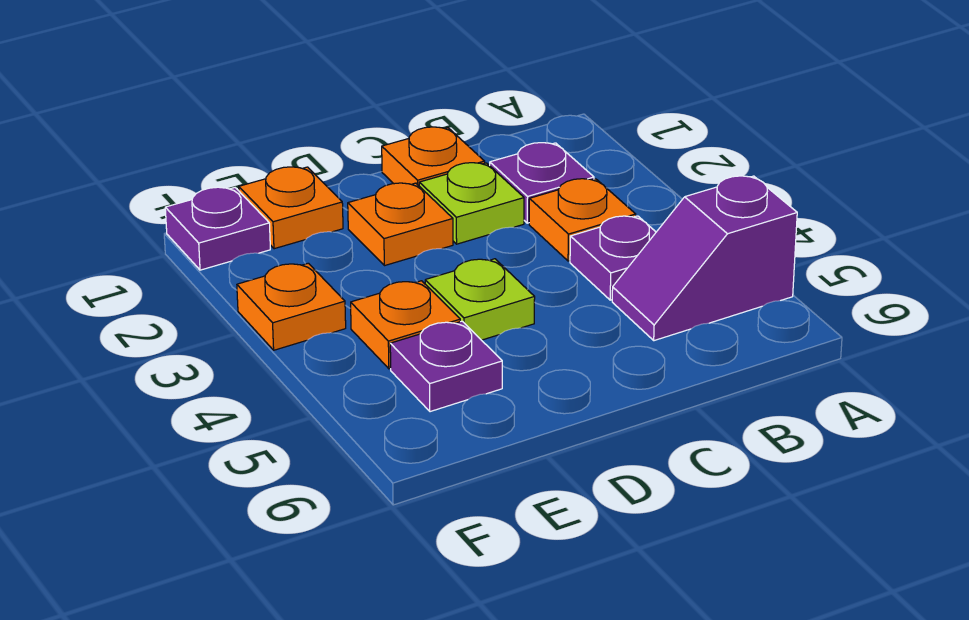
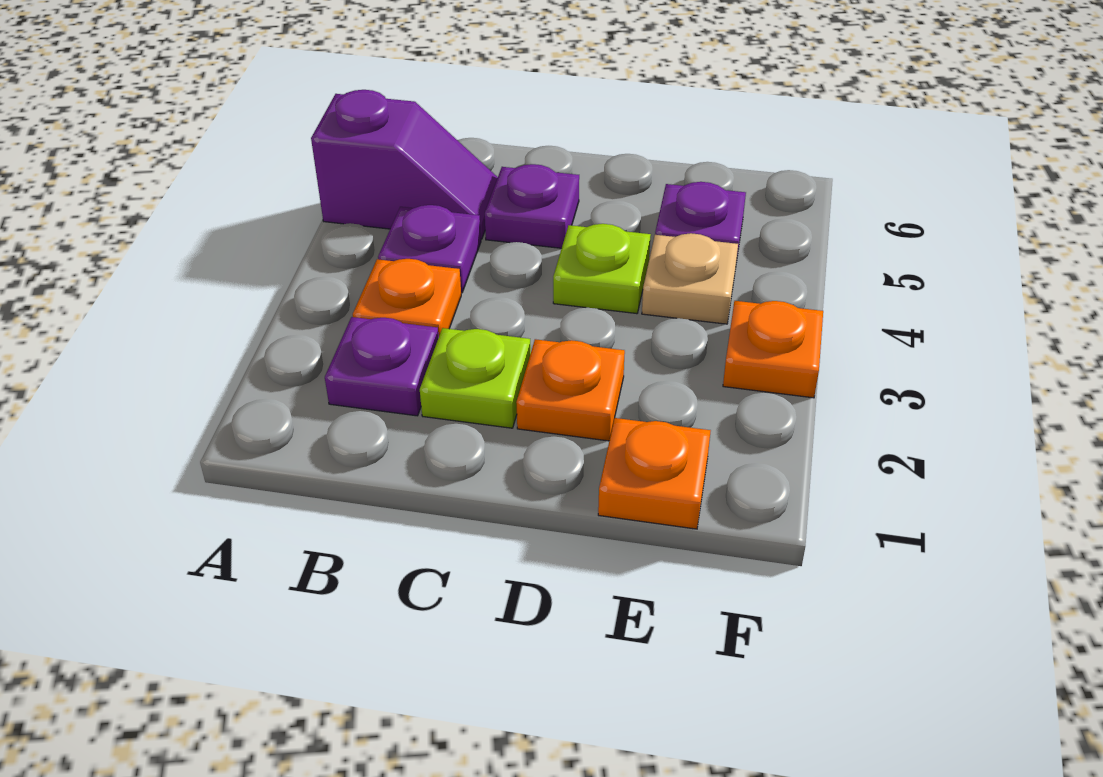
orange plate C1 level 1 -> none
orange plate E4 level 1 -> tan plate E4 level 1
purple plate F1 level 1 -> purple plate C5 level 1

